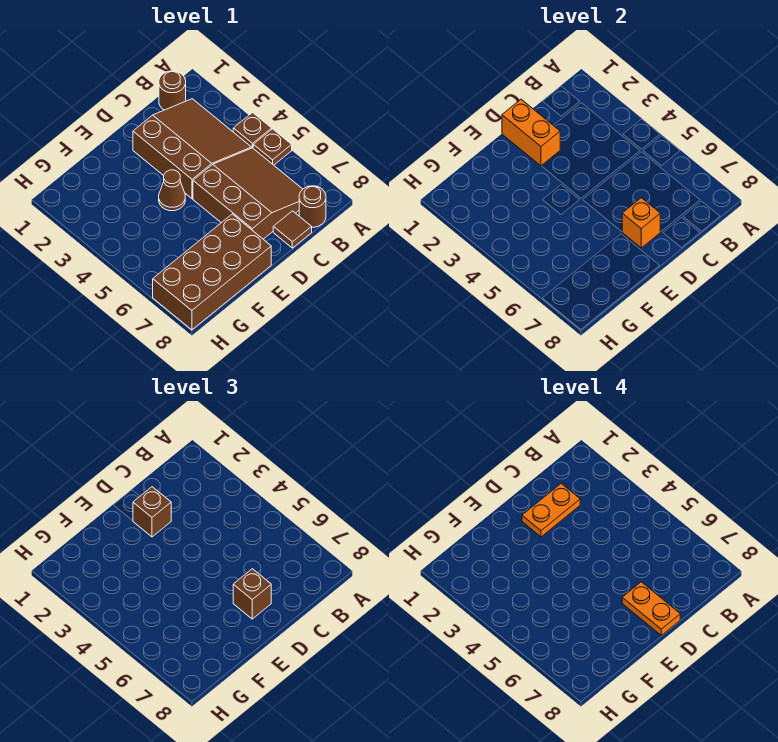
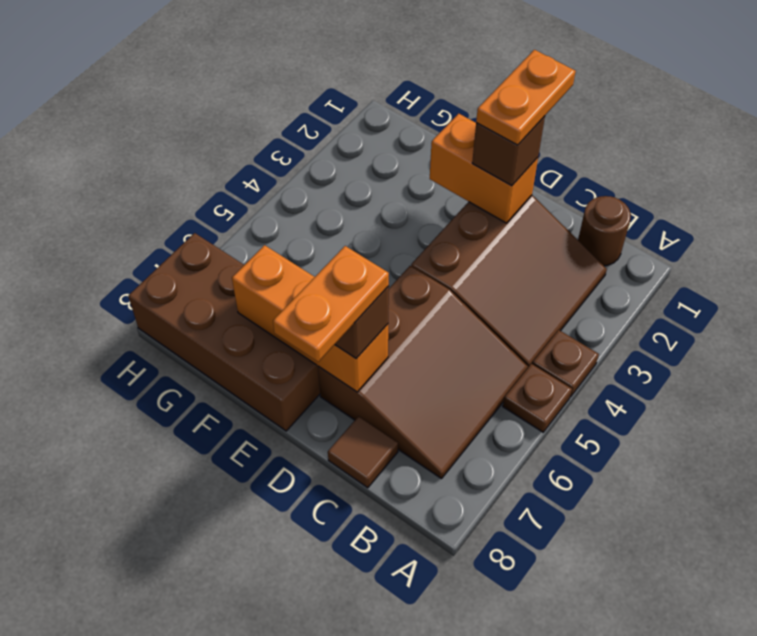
brown round brick B8 level 1 -> none
orange plate C2:D2 level 4 -> orange plate D1:D2 level 4
orange brick D1:D2 level 2 -> orange brick D2:E2 level 2
orange brick D7 level 2 -> orange brick D7:F7 level 2
brown cone E4 level 1 -> none

